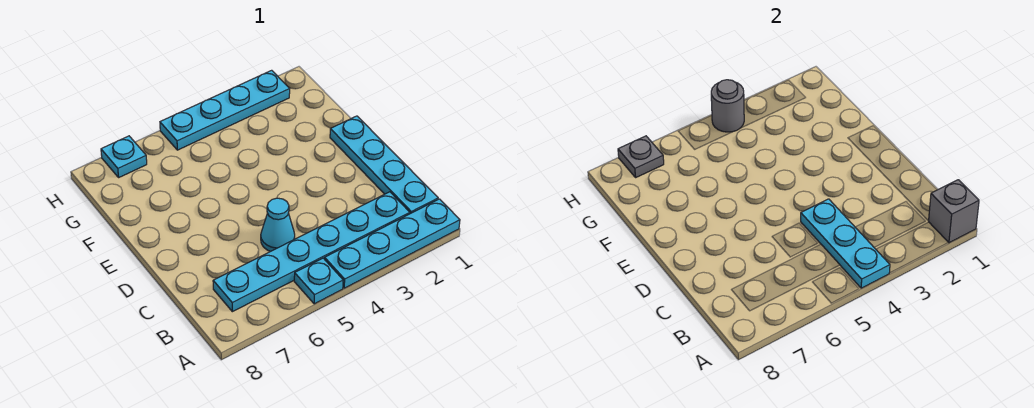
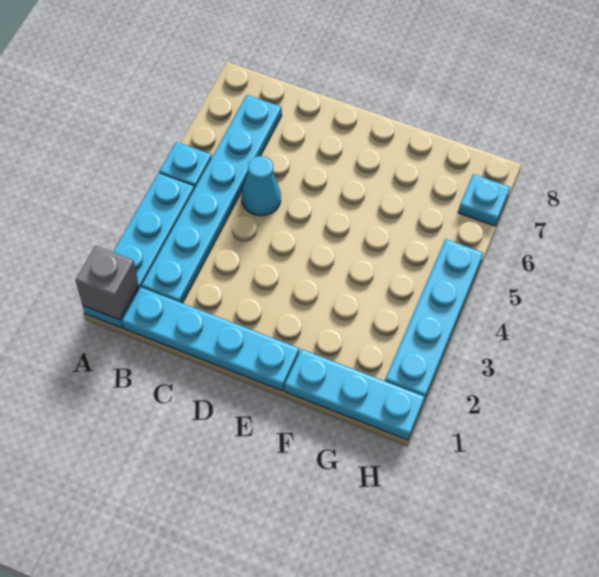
cyan plate A4:C4 level 2 -> cyan plate F1:H1 level 1
grey round brick H4 level 2 -> none
grey plate H7 level 2 -> none

